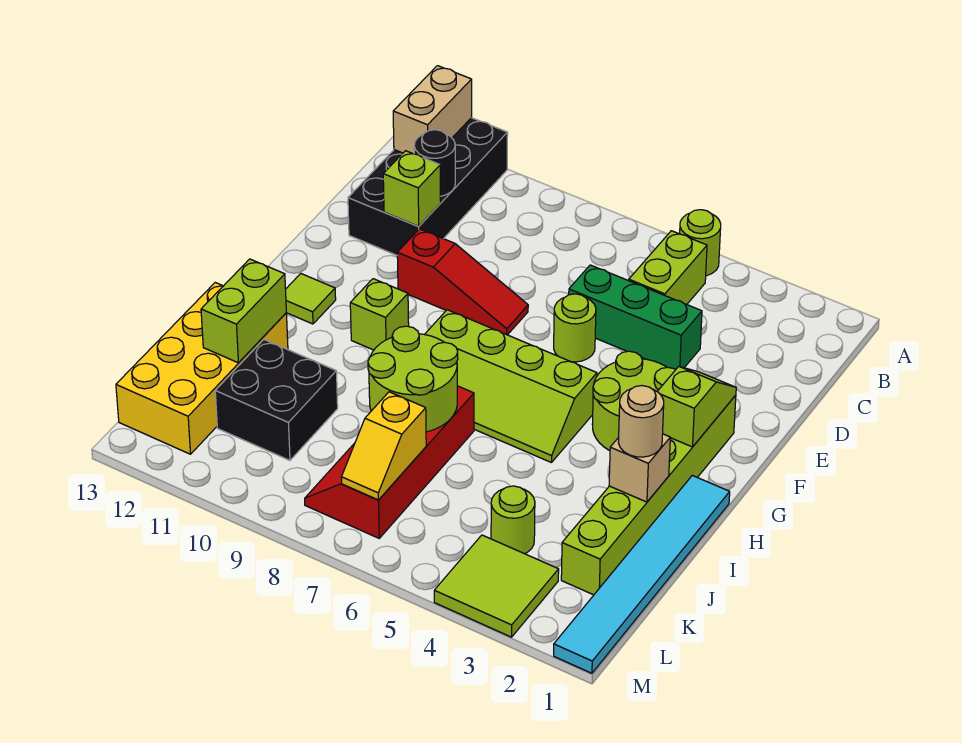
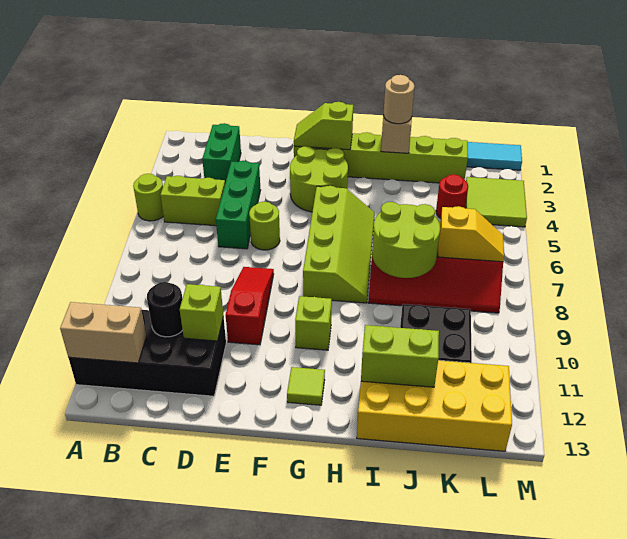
none -> green brick C2:C3 level 1
lime round brick K4 level 1 -> red round brick K4 level 1

